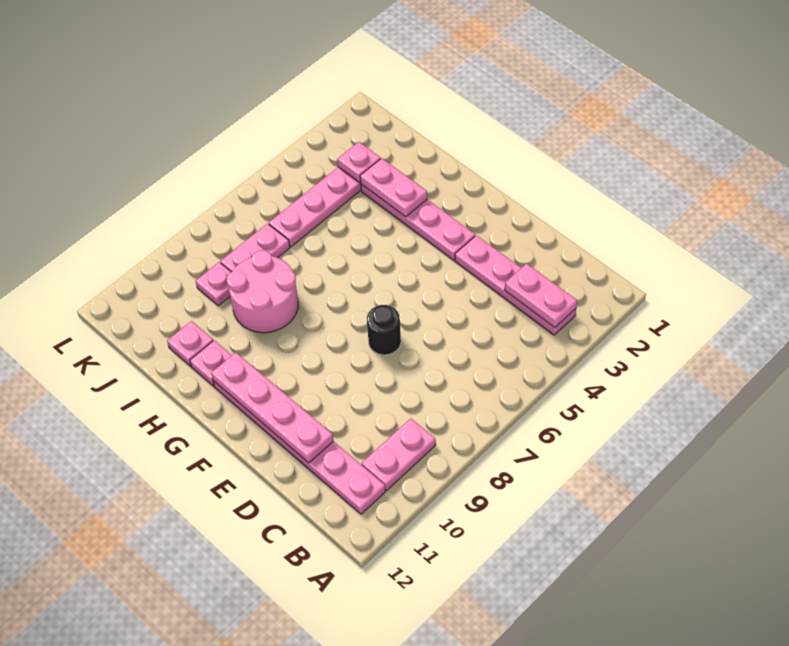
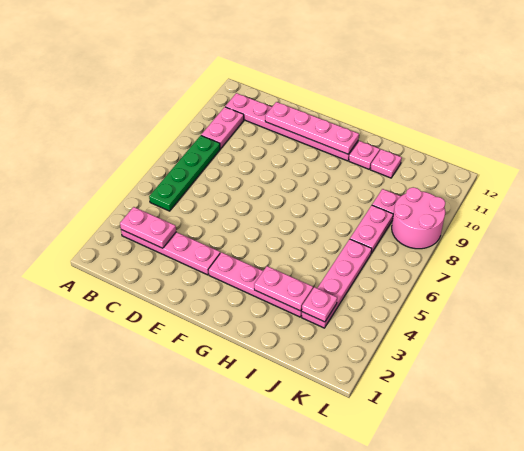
none -> green plate B5:B8 level 1
black round brick E7 level 1 -> none
pink round brick H8:I9 level 1 -> pink round brick K8:L9 level 1

